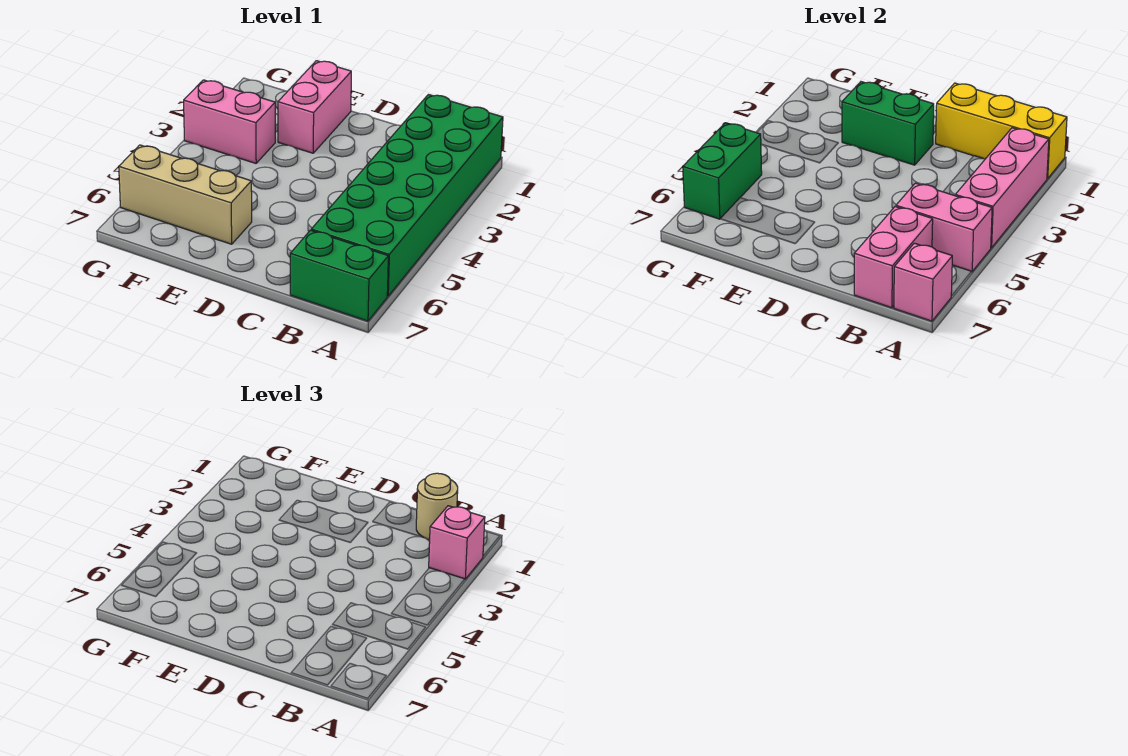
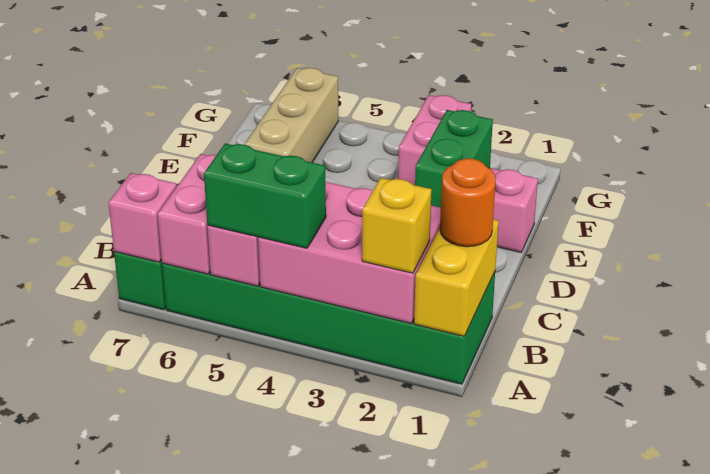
yellow brick A1:C1 level 2 -> yellow brick A1:B1 level 2
pink brick A2:A4 level 2 -> pink brick A2:B4 level 2
pink brick A2 level 3 -> yellow brick A2 level 3
tan round brick B1 level 3 -> orange round brick B1 level 3
pink brick B6:B7 level 2 -> pink brick A6:B6 level 2
green brick G5:G6 level 2 -> green brick A4:A5 level 3

